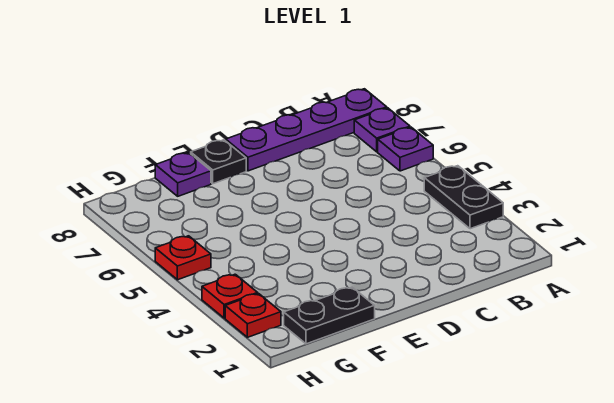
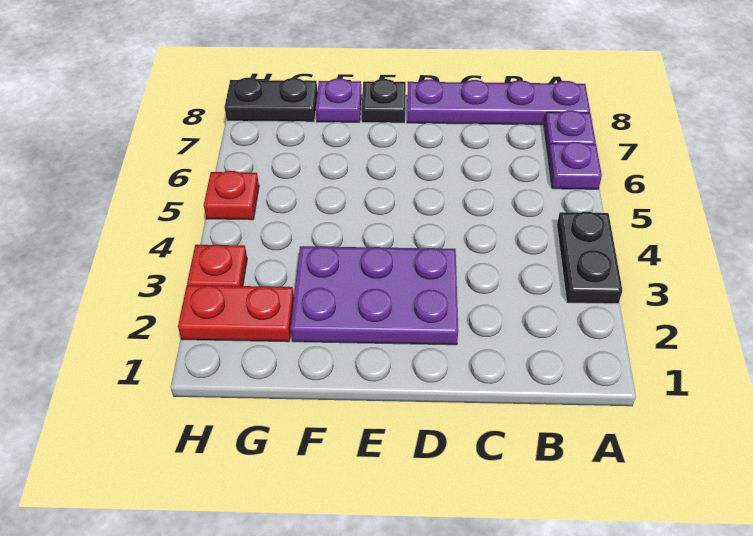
none -> purple plate D2:F3 level 1
black plate F1:G1 level 1 -> black plate G8:H8 level 1
red plate H2 level 1 -> red plate G2:H2 level 1

